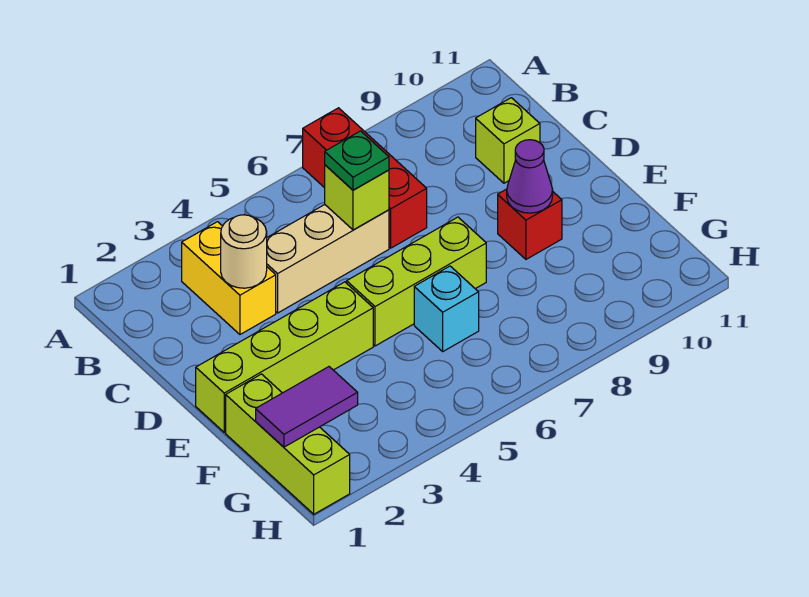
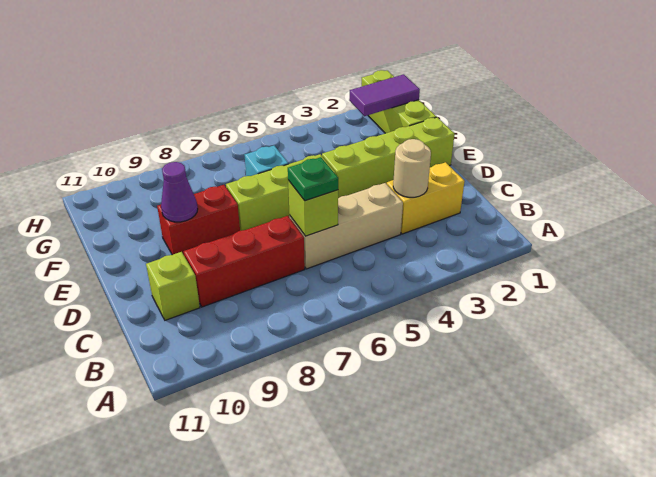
red brick A7:C7 level 1 -> red brick C7:C9 level 1
yellow brick B3:C3 level 1 -> yellow brick C2:C3 level 1
red brick E9 level 1 -> red brick E8:E9 level 1

